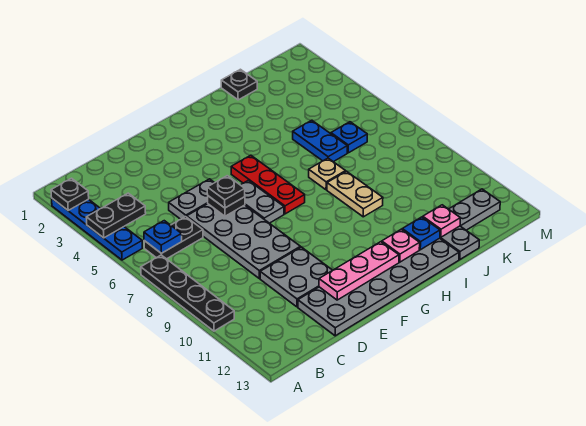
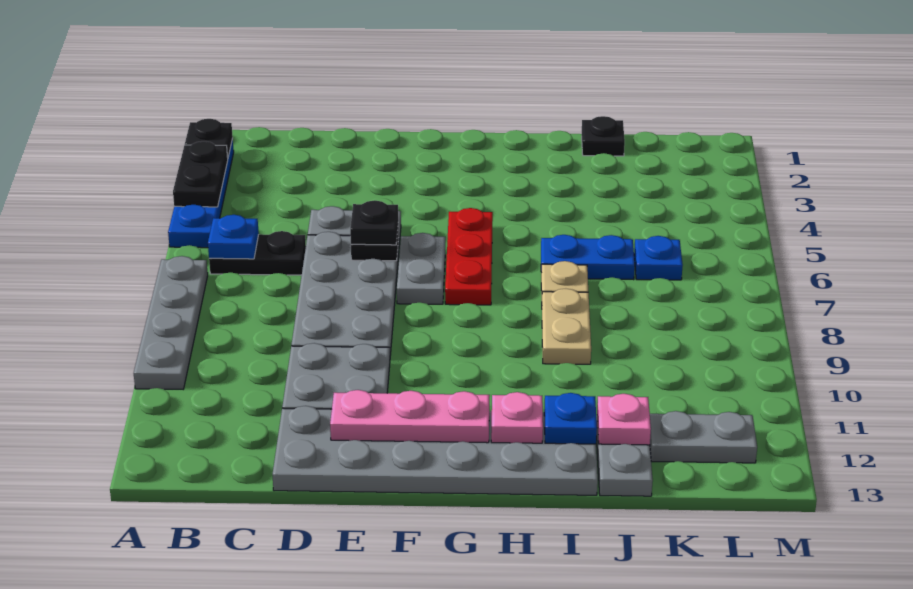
black plate A4:B4 level 2 -> black plate A3:A4 level 2
black plate A7:A10 level 1 -> grey plate A7:A10 level 1
blue plate J5:J6 level 1 -> blue plate I6:J6 level 1

